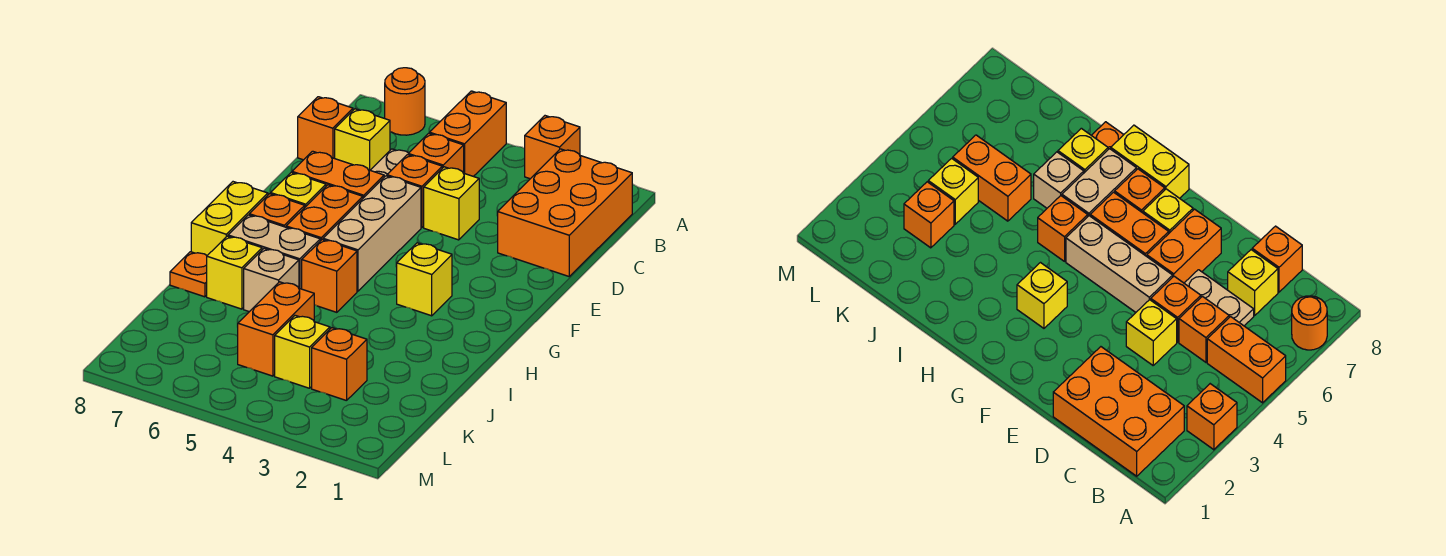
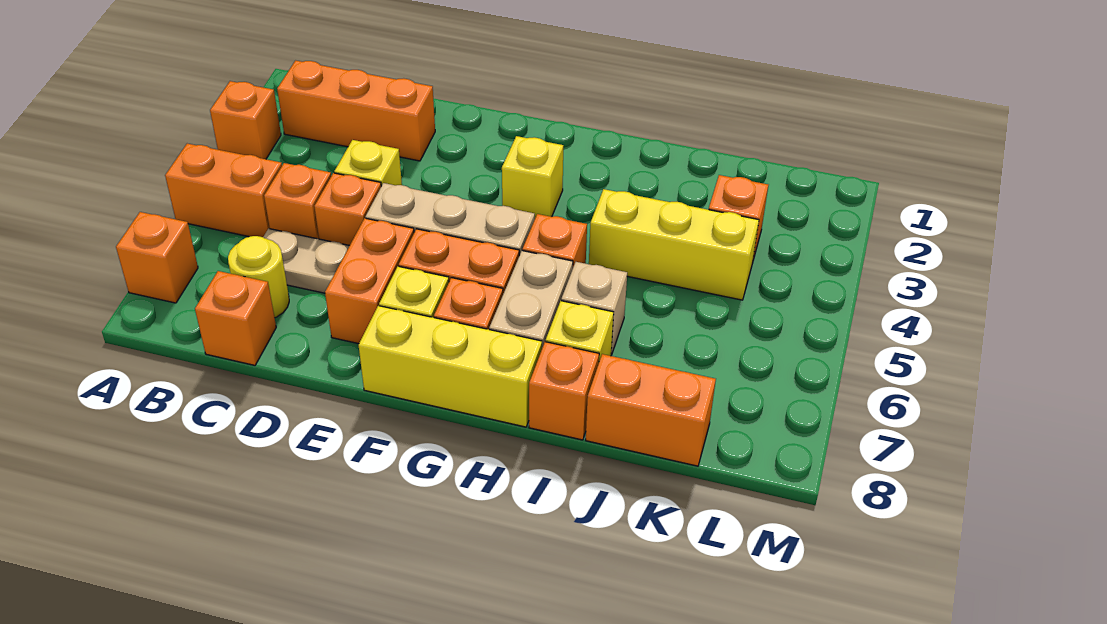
orange round brick A7 level 1 -> orange brick A7 level 1
orange brick B1:D2 level 1 -> orange brick B2:D2 level 1
yellow brick C7 level 1 -> yellow round brick C7 level 1
yellow brick G8:H8 level 1 -> yellow brick F8:H8 level 1
orange plate I8 level 1 -> orange brick I8 level 1
orange brick J5:K5 level 1 -> orange brick J8:K8 level 1
yellow brick K4 level 1 -> yellow brick I4:K4 level 1

